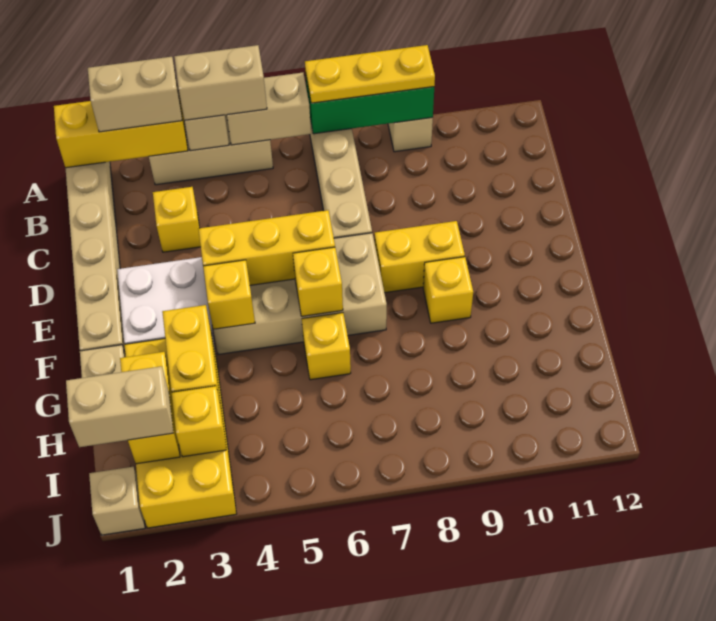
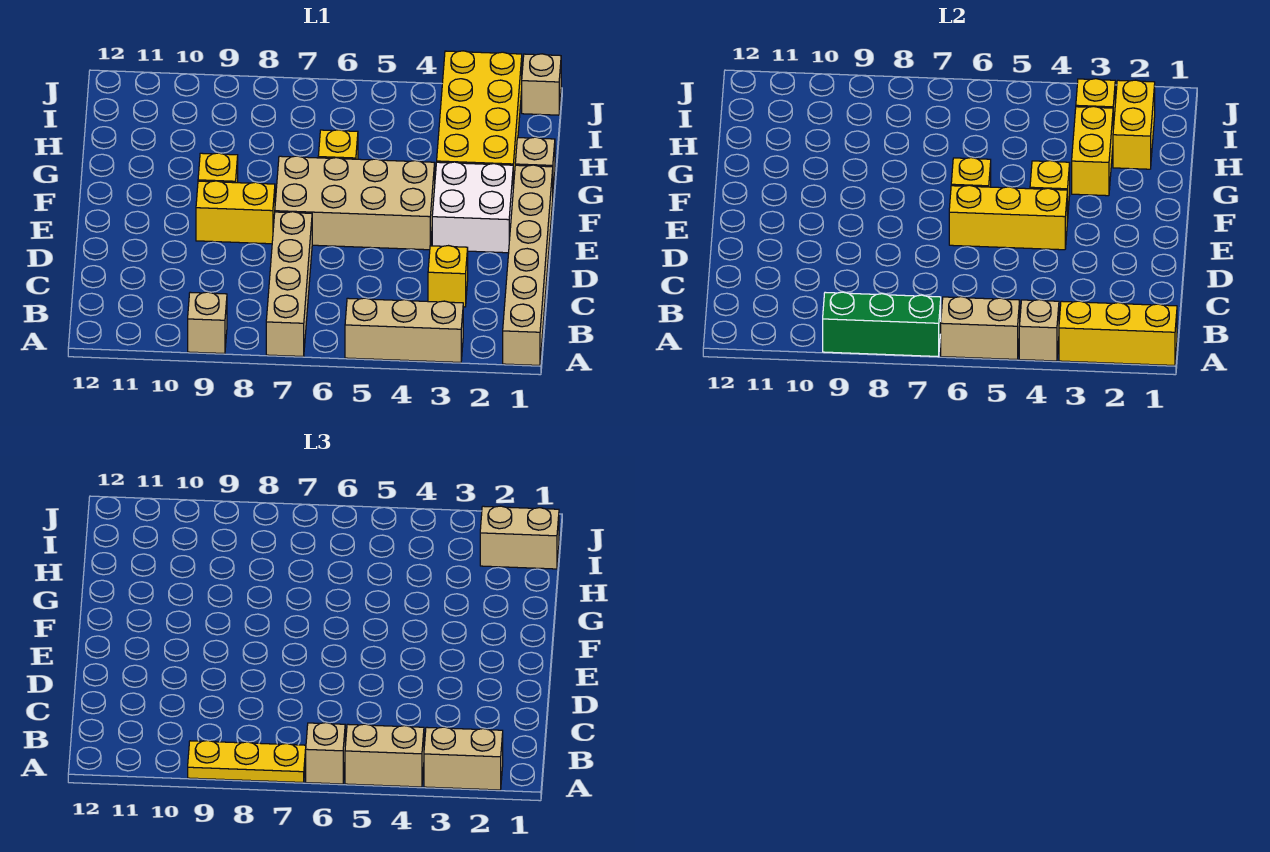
none -> tan brick A6 level 3

